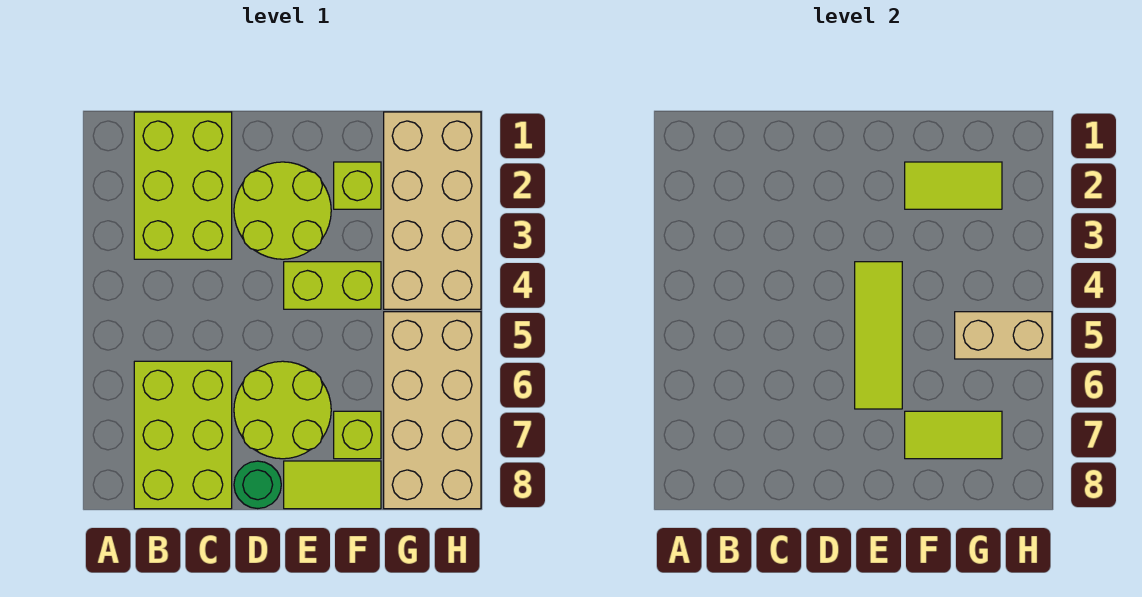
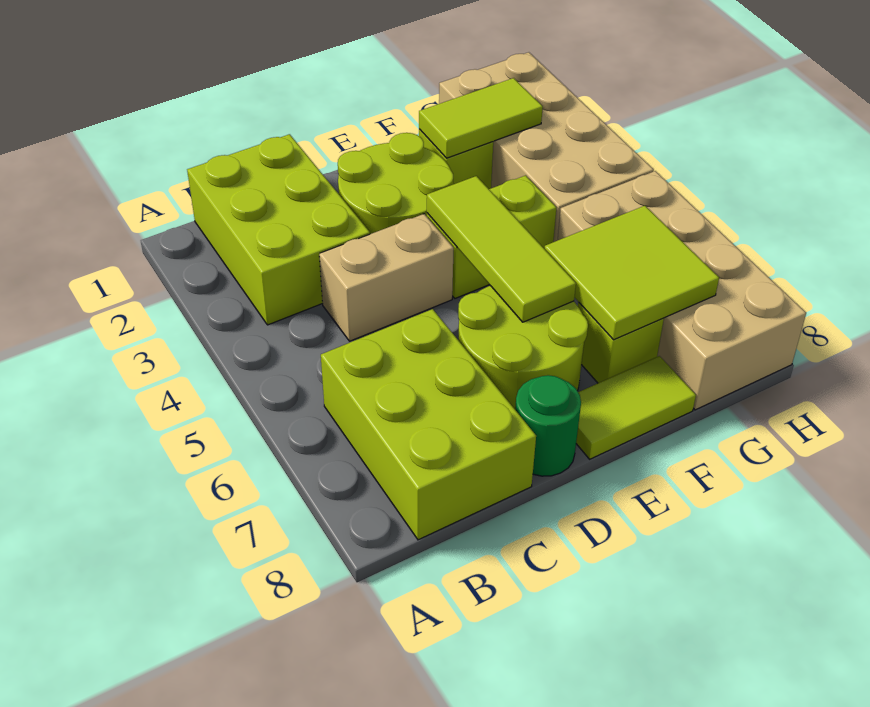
lime tile F7:G7 level 2 -> lime tile F6:G7 level 2
tan brick G5:H5 level 2 -> tan brick C4:D4 level 1

